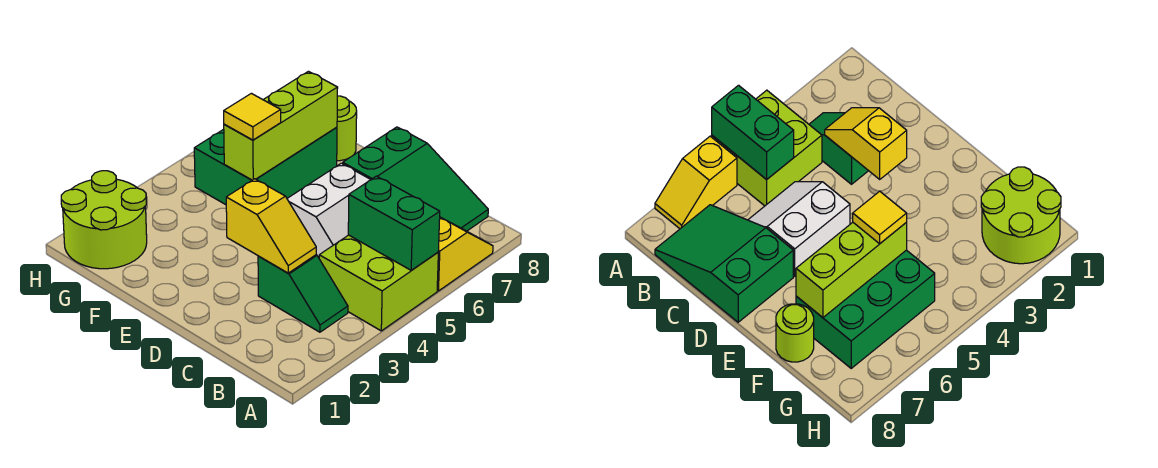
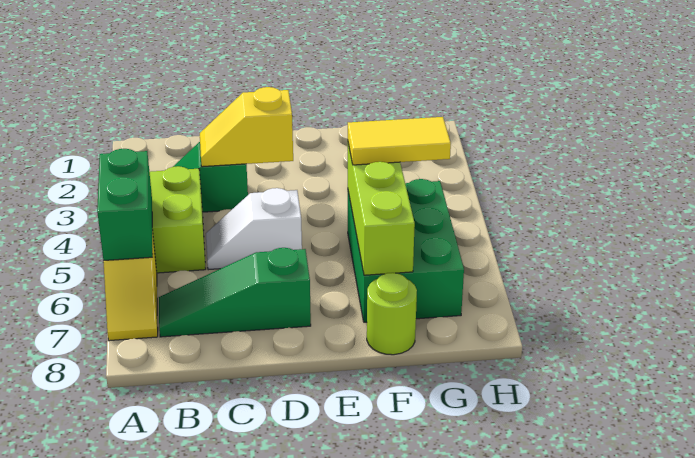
green brick A5:B5 level 2 -> green brick A5:A6 level 2
green slope B7:D8 level 1 top D -> green slope B7:D7 level 1 top D
white slope C5:D6 level 1 top D -> white slope C5:D5 level 1 top D
yellow tile F5 level 3 -> yellow tile F5:G5 level 3
lime round brick G1:H2 level 1 -> none

